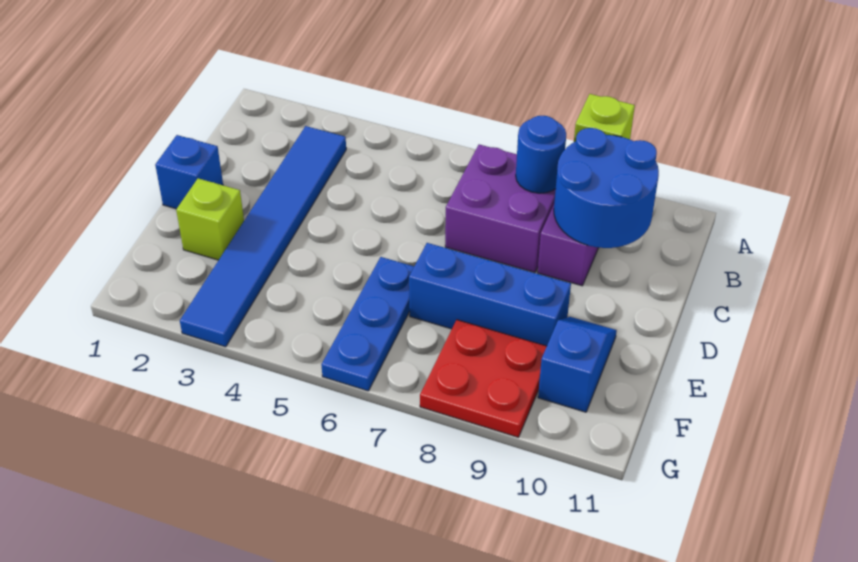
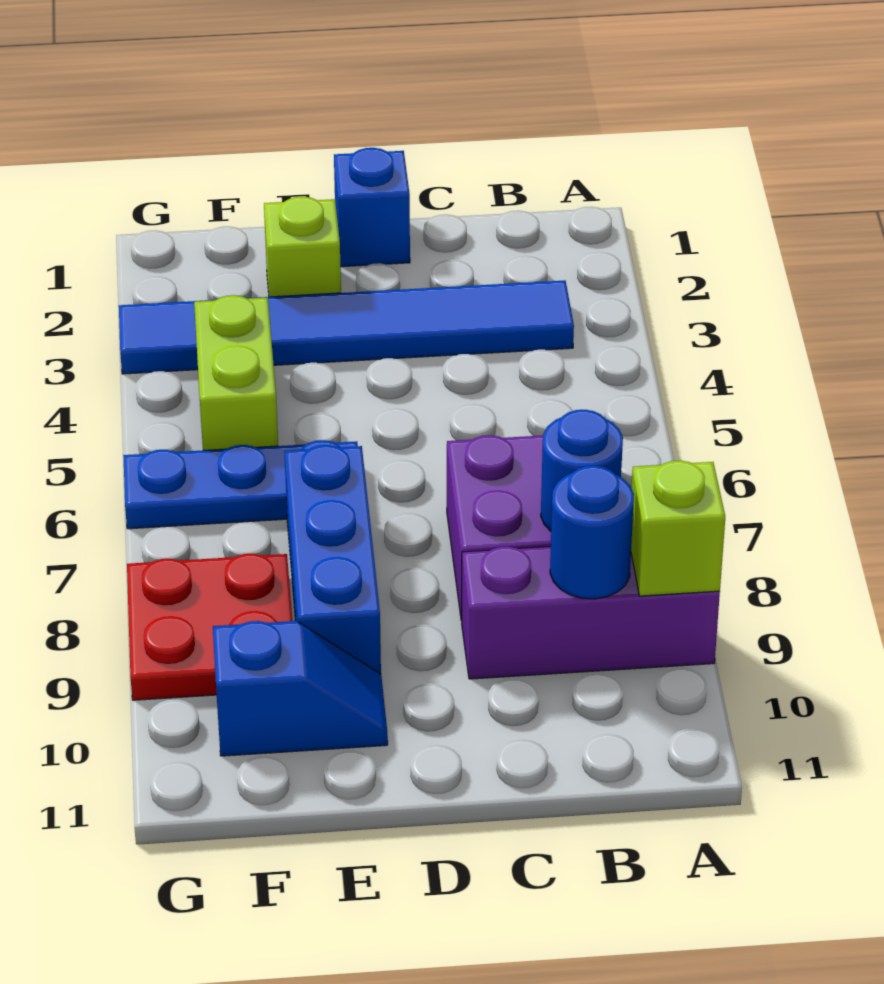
blue round brick B9:C10 level 2 -> blue round brick B9 level 2
none -> lime brick F4:F5 level 1

